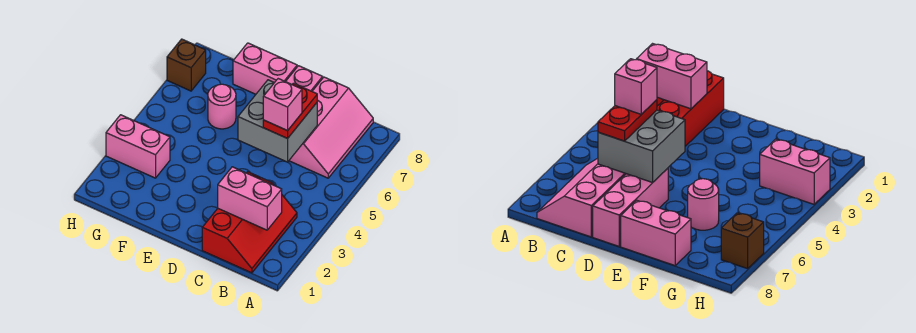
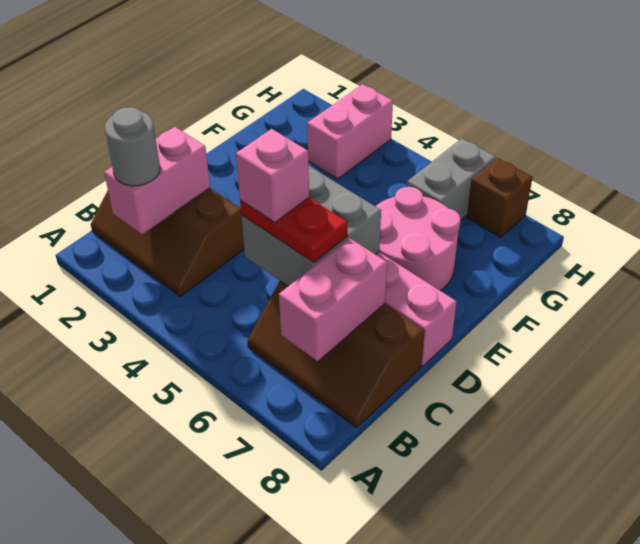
red slope B1:C3 level 1 top C -> brown slope B1:C3 level 1 top C
none -> grey round brick B2 level 3
pink slope B6:C8 level 1 top C -> brown slope B6:C8 level 1 top C
pink brick E8:F8 level 1 -> pink brick B7:C7 level 2
pink round brick F6 level 1 -> pink round brick E6:F7 level 1
none -> grey brick G6:H6 level 1

